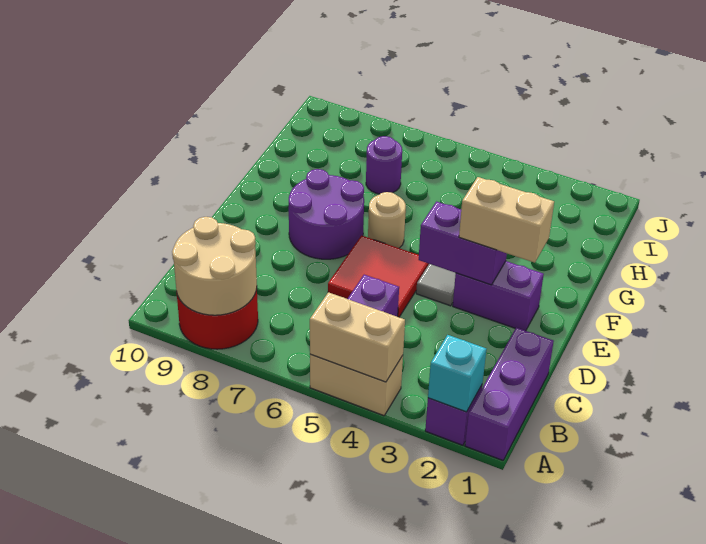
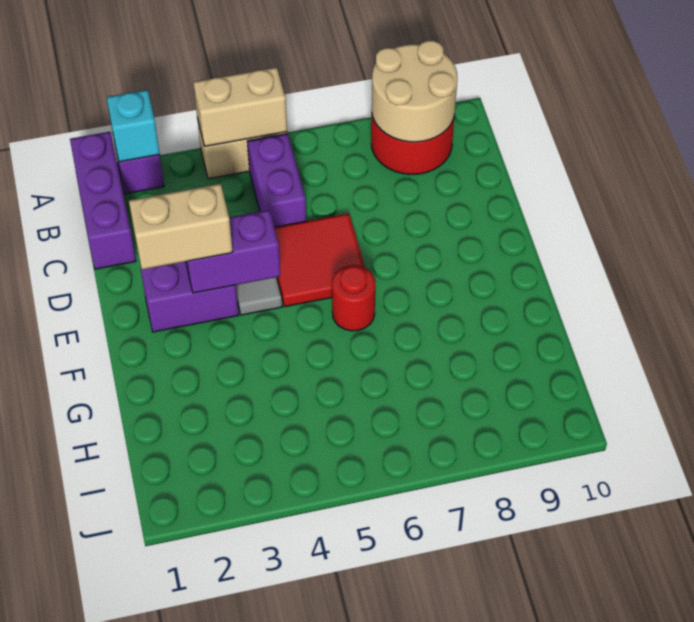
purple round brick E7:F8 level 1 -> none
tan round brick F6 level 1 -> red round brick F6 level 1
purple round brick H7 level 1 -> none

